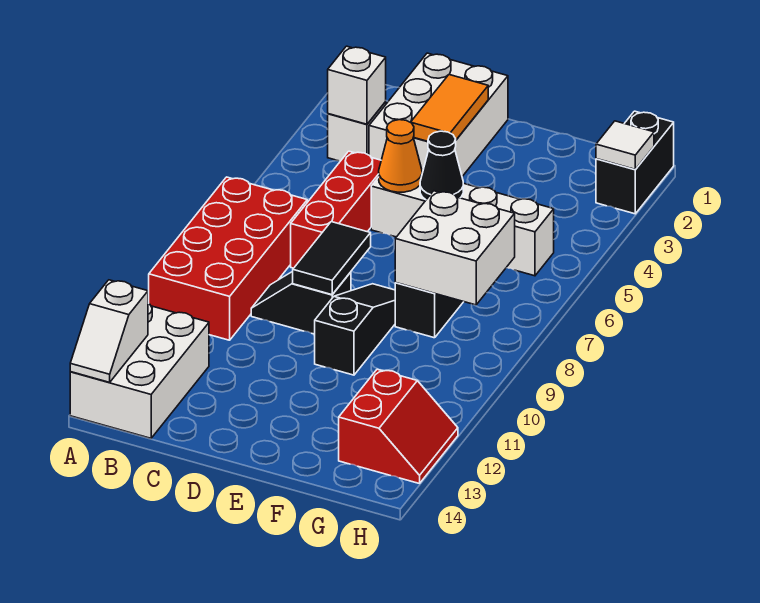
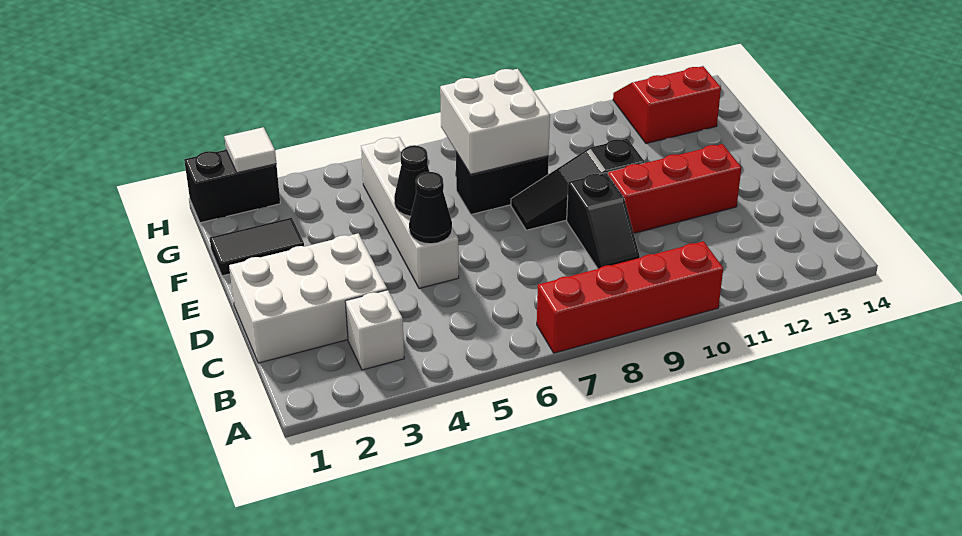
red brick A7:B10 level 1 -> red brick A7:A10 level 1
white brick A12:B14 level 1 -> none
white slope A13:A14 level 2 top 13 -> none
white brick B3 level 2 -> none
red brick C5:C7 level 1 -> red brick D10:D12 level 1
orange tile D2:D3 level 2 -> none
orange cone D5 level 2 -> black cone D5 level 2
black tile D8:D9 level 2 -> black tile F1:F2 level 1

